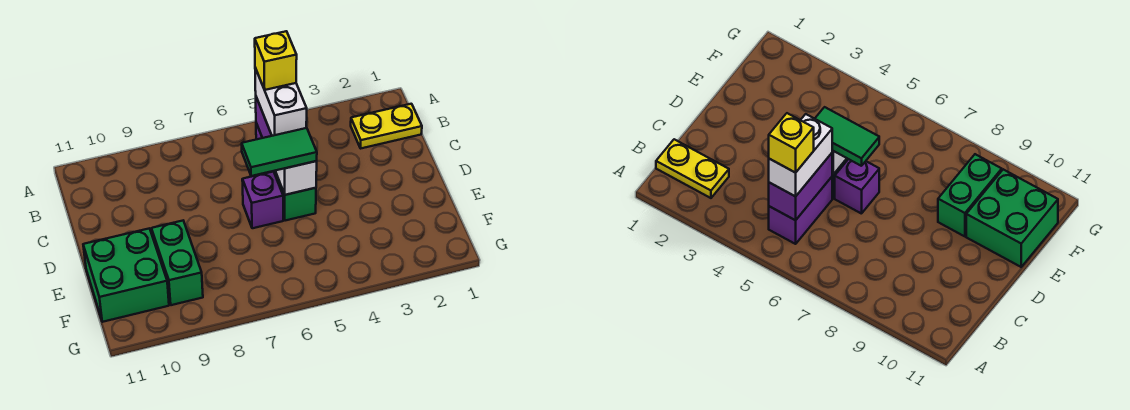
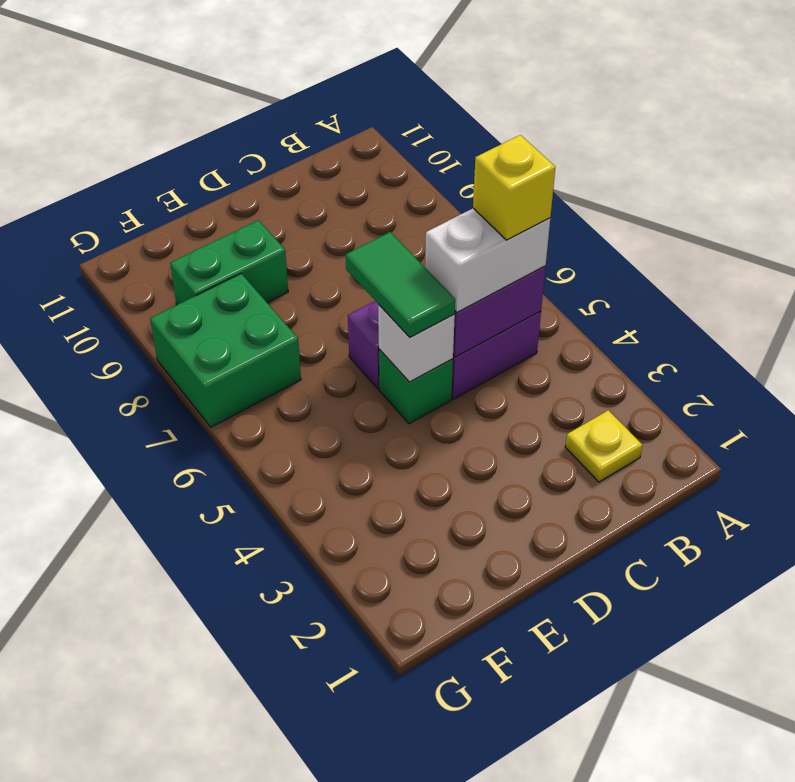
yellow plate B1:B2 level 1 -> yellow plate B2 level 1
green brick E10:F11 level 1 -> green brick F7:G8 level 1

